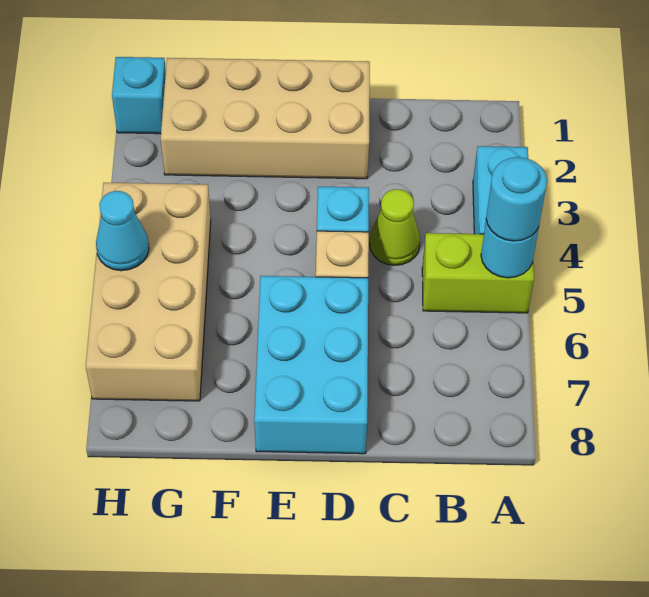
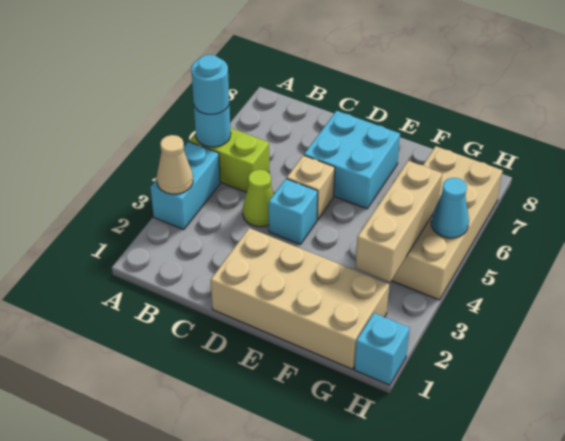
none -> tan cone A3 level 2
cyan brick D6:E8 level 1 -> cyan brick D6:E7 level 1
none -> tan brick G3:G5 level 2

